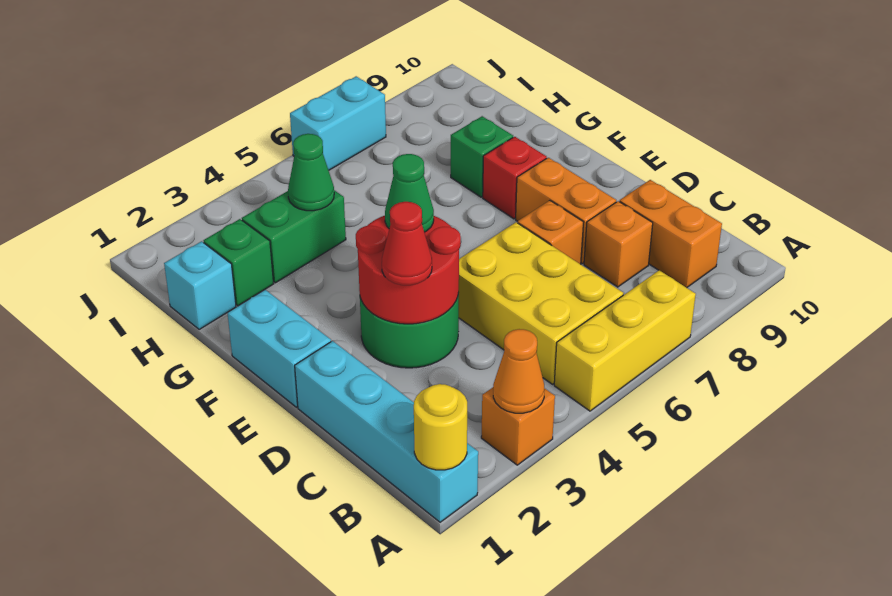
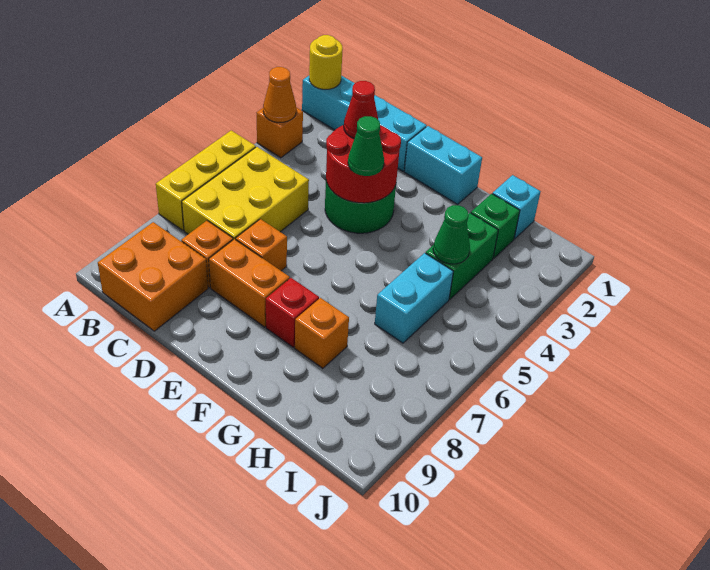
yellow brick B5:D6 level 1 -> yellow brick B5:C7 level 1
orange brick B9:C9 level 1 -> orange brick B9:C10 level 1
green brick G8 level 1 -> orange brick G8 level 1
cyan brick J6:J7 level 1 -> cyan brick H5:H6 level 1

